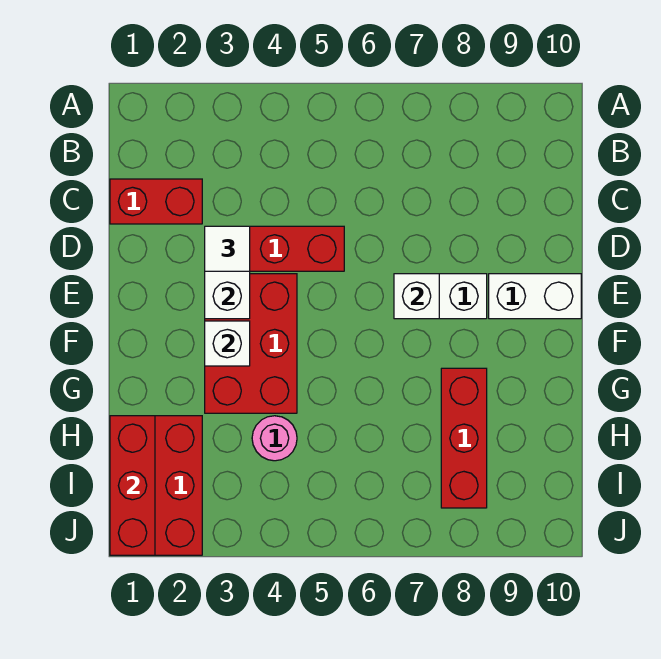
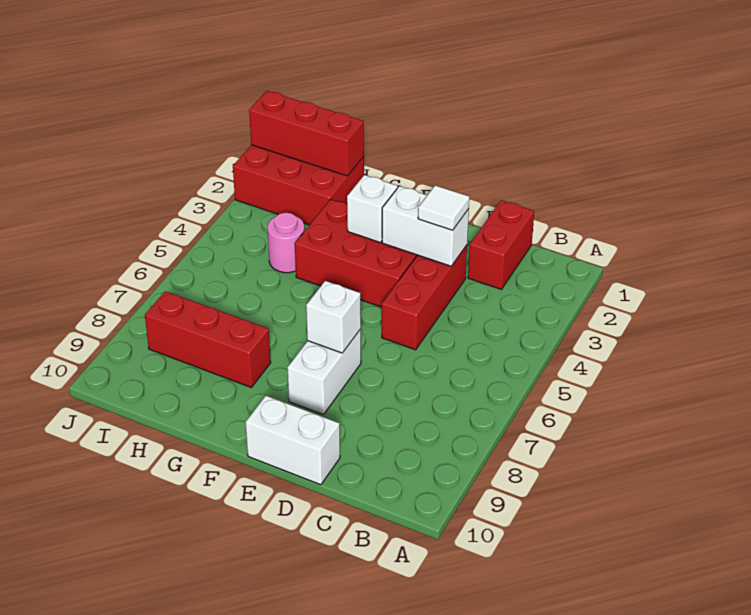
white brick E9:E10 level 1 -> white brick D10:E10 level 1

